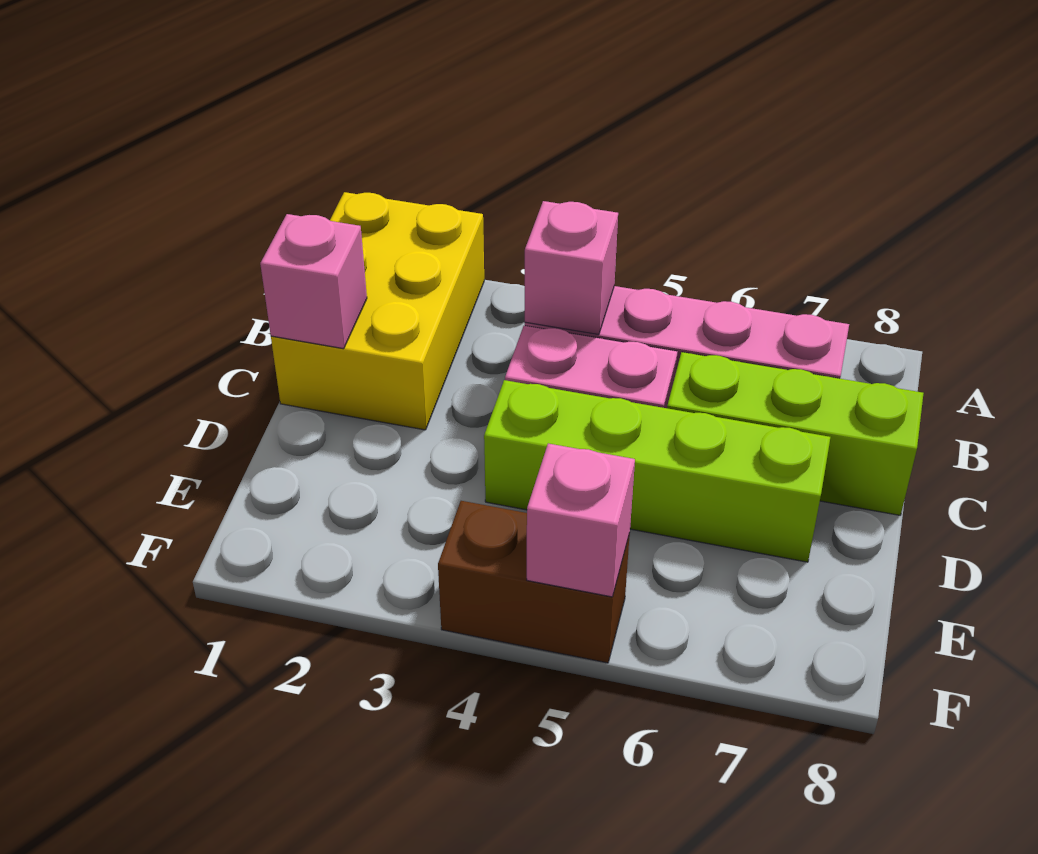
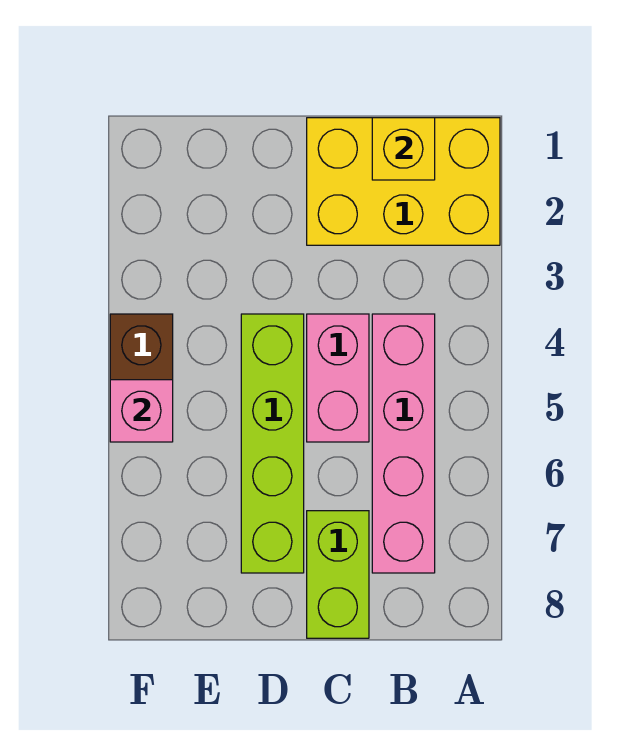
none -> yellow brick B1 level 2
pink brick B4 level 2 -> none
pink brick C1 level 2 -> none
lime brick C6:C8 level 1 -> lime brick C7:C8 level 1

